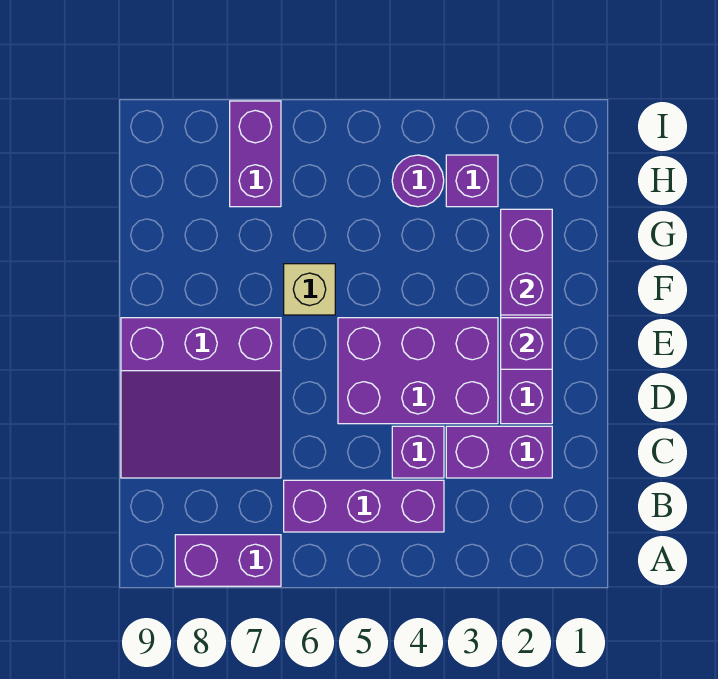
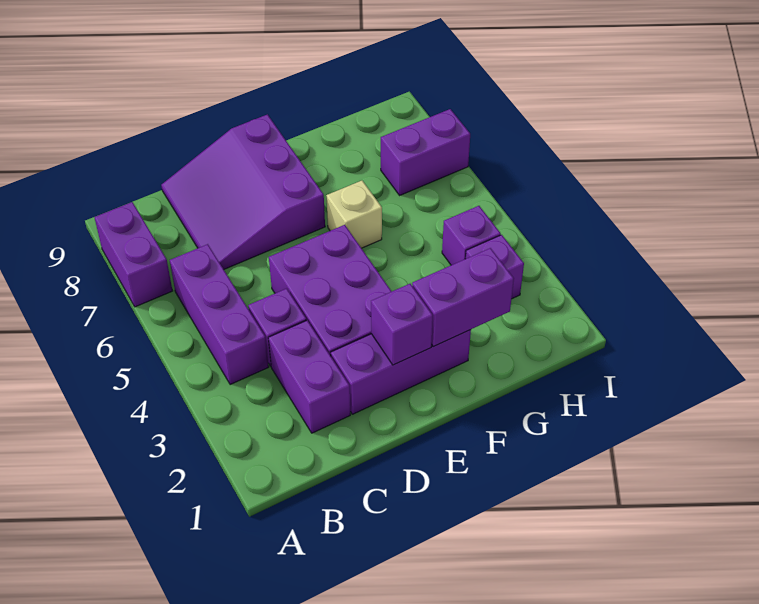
purple round brick H4 level 1 -> purple brick H4 level 1

